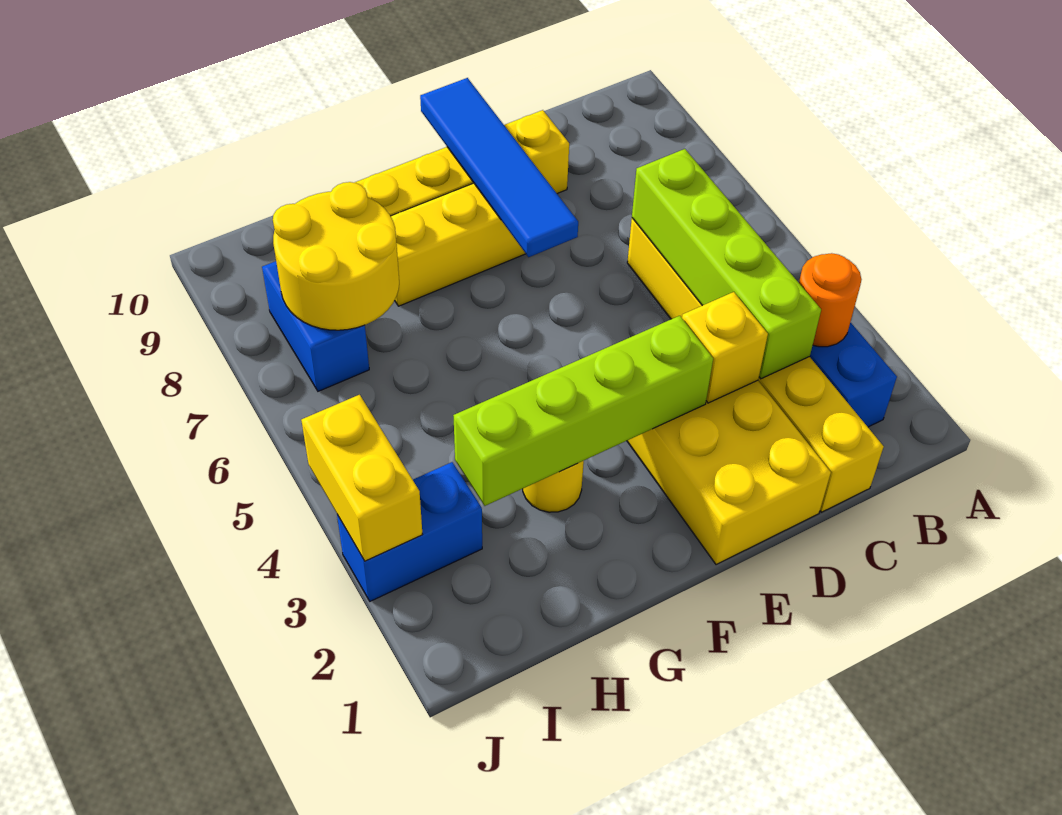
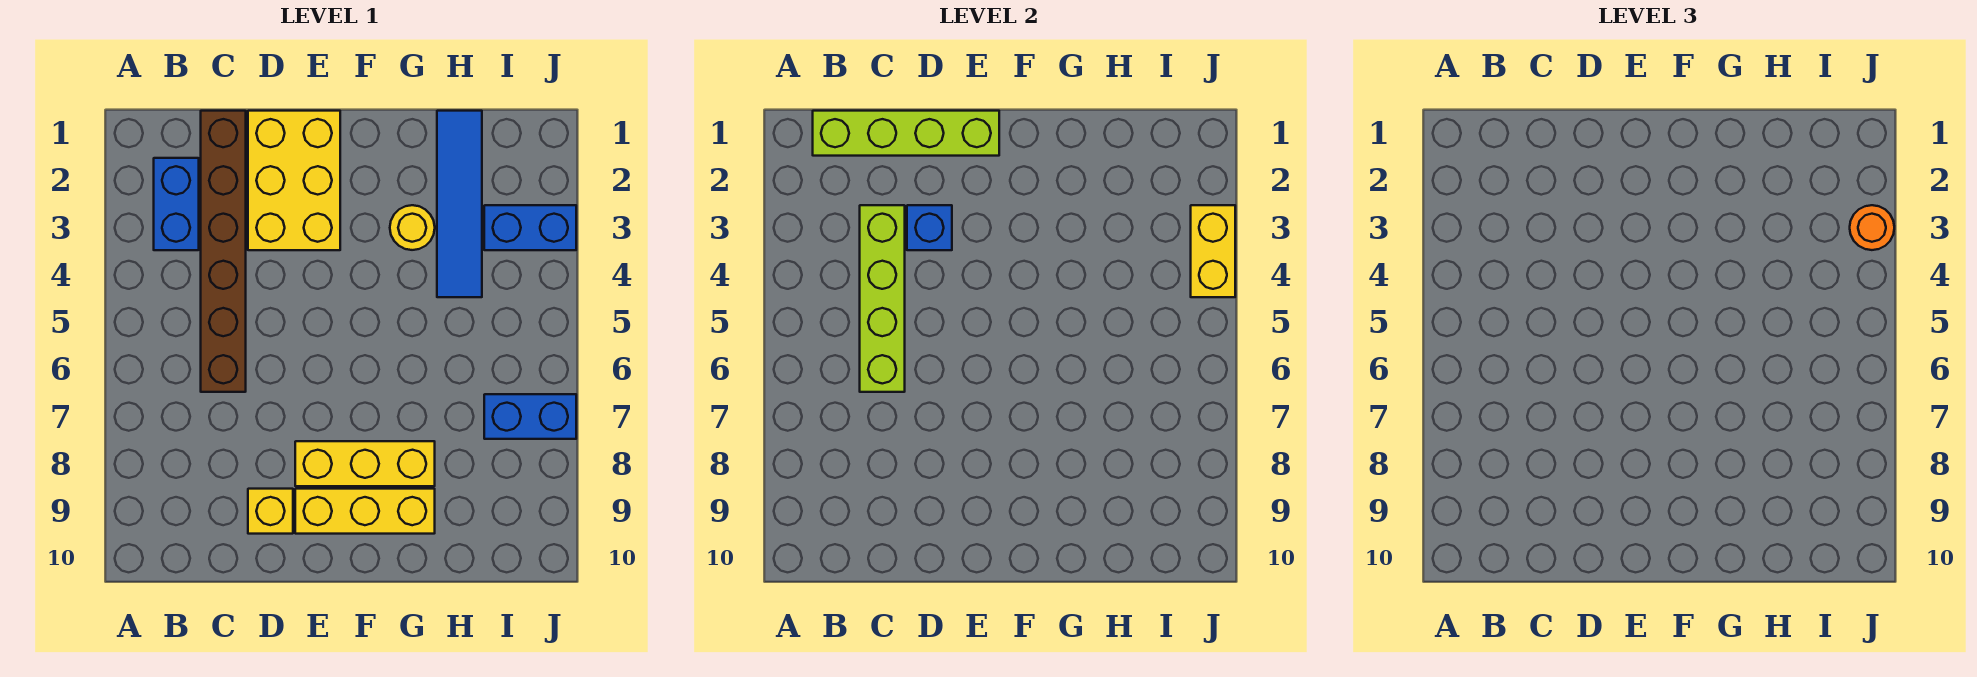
orange round brick B3 level 2 -> orange round brick J3 level 3
yellow brick C1:C6 level 1 -> brown brick C1:C6 level 1
yellow brick D3 level 2 -> blue brick D3 level 2
lime brick E3:H3 level 2 -> lime brick B1:E1 level 2
blue tile E7:E10 level 2 -> blue tile H1:H4 level 1
yellow round brick H7:I8 level 2 -> none
blue brick I7:I8 level 1 -> blue brick I7:J7 level 1

